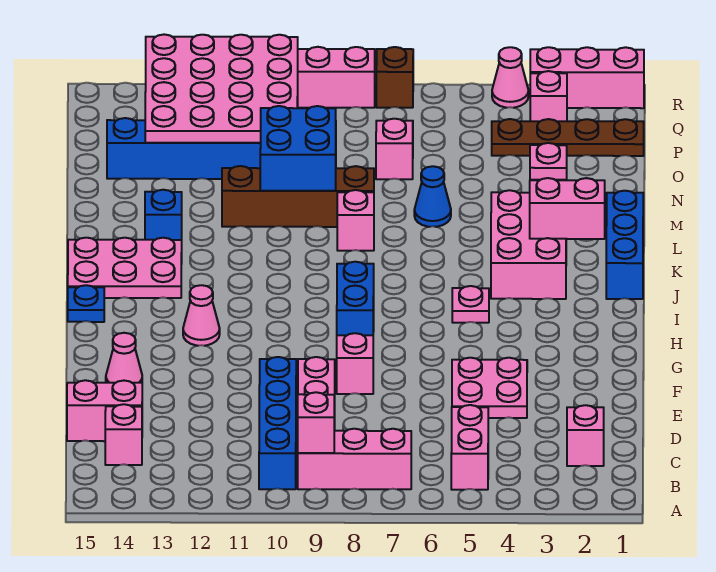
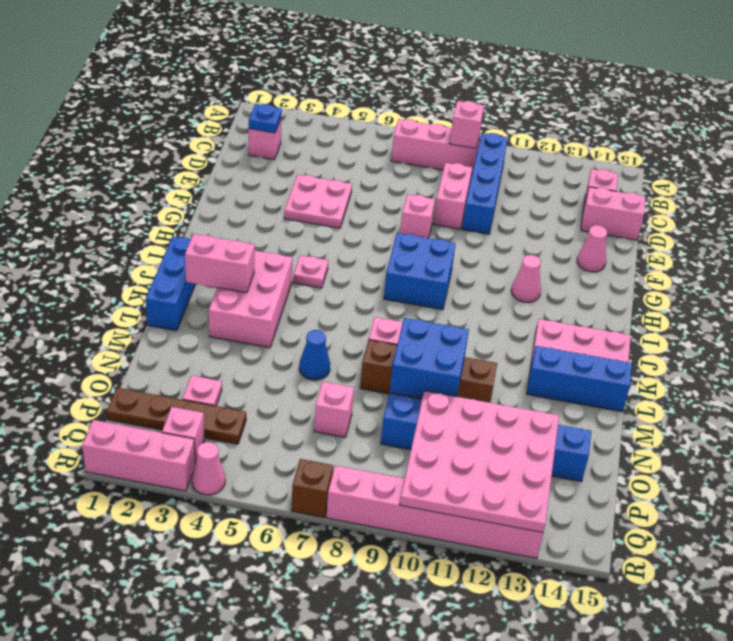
pink brick B5:C5 level 1 -> none
blue brick H8:I8 level 1 -> blue brick H8:I9 level 1
blue plate I15 level 1 -> blue plate C2 level 2
blue brick L13 level 1 -> blue brick L13:L15 level 1

